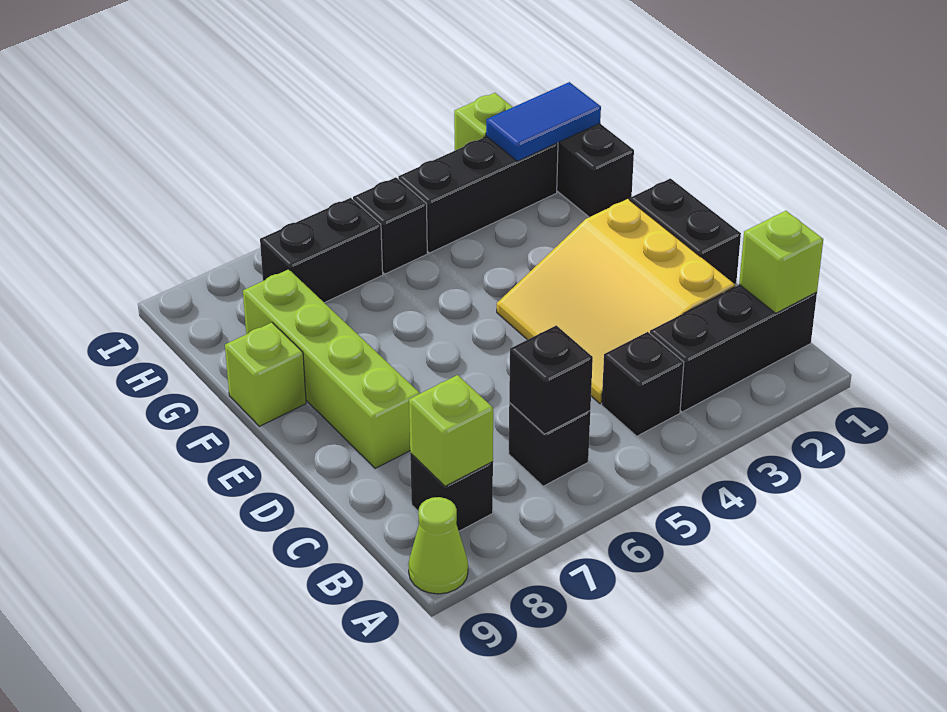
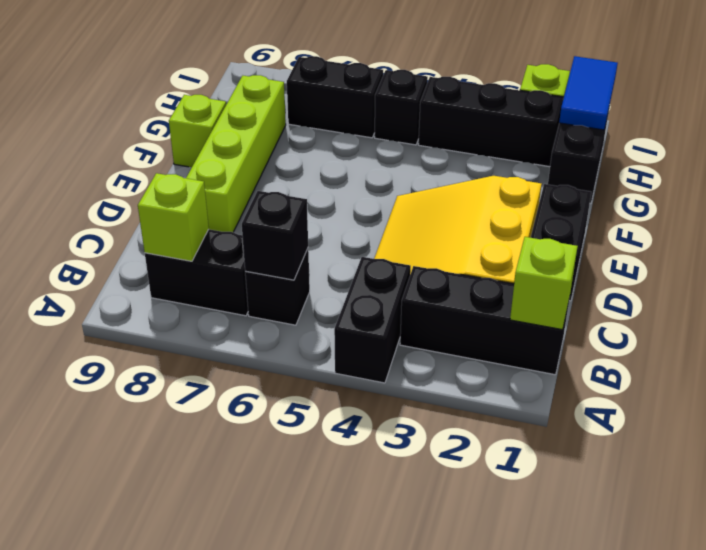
lime cone A9 level 1 -> none
black brick B4 level 1 -> black brick A4:B4 level 1
black brick B8 level 1 -> black brick B7:B8 level 1
blue tile H1:H2 level 2 -> blue tile H1:I1 level 2

